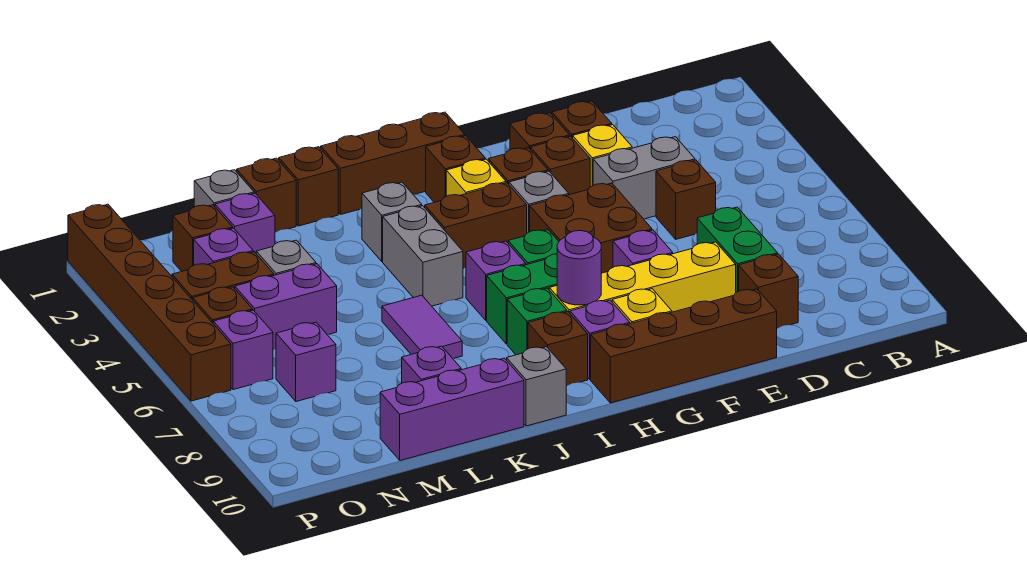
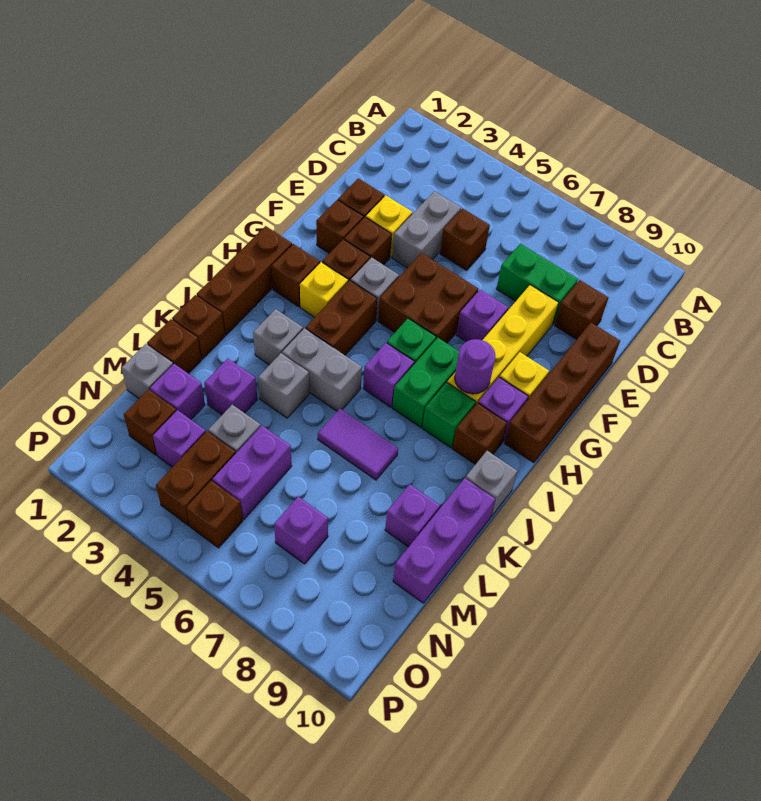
none -> grey brick K4 level 1
purple brick O6 level 1 -> purple brick L3 level 1
brown brick P1:P6 level 1 -> none

